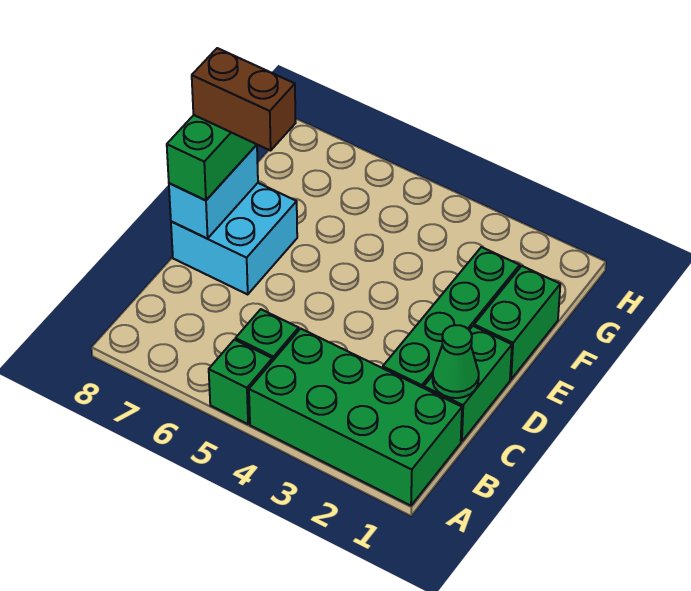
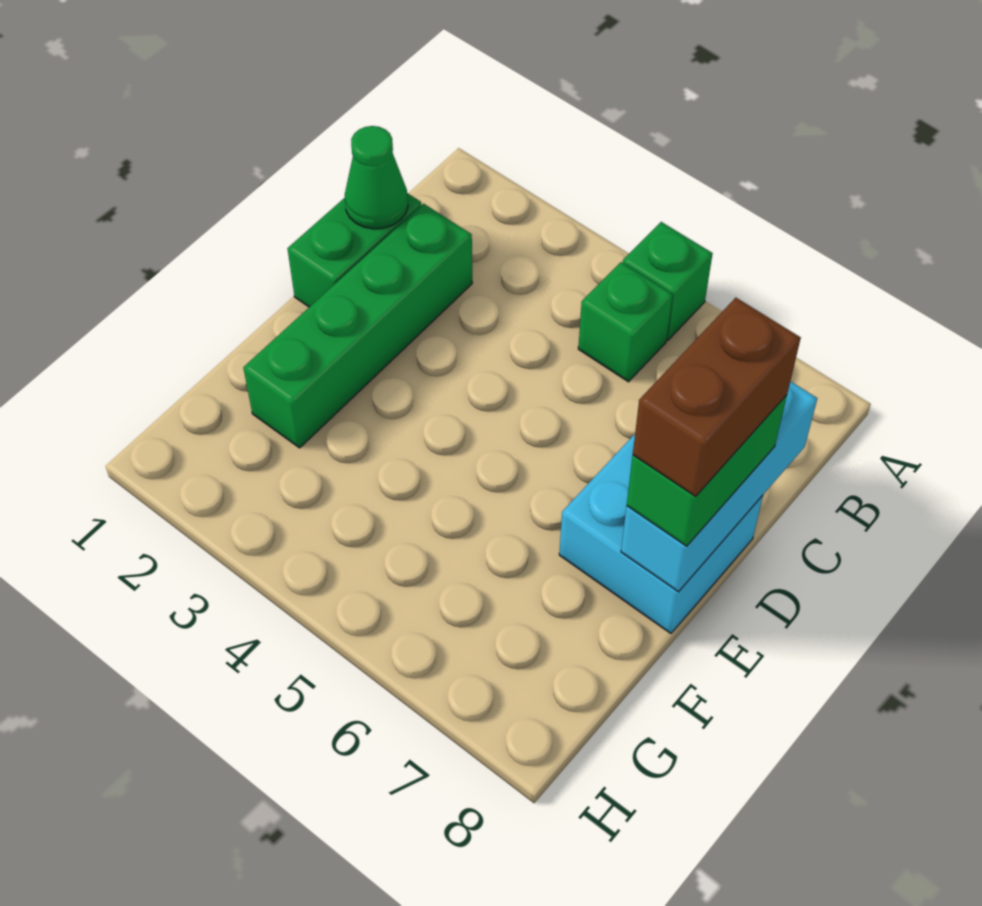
green brick A1:B4 level 1 -> none
cyan brick D8:E8 level 2 -> cyan brick C8:E8 level 2
green brick E1:F1 level 1 -> none
brown brick E7:E8 level 4 -> brown brick D8:E8 level 4

